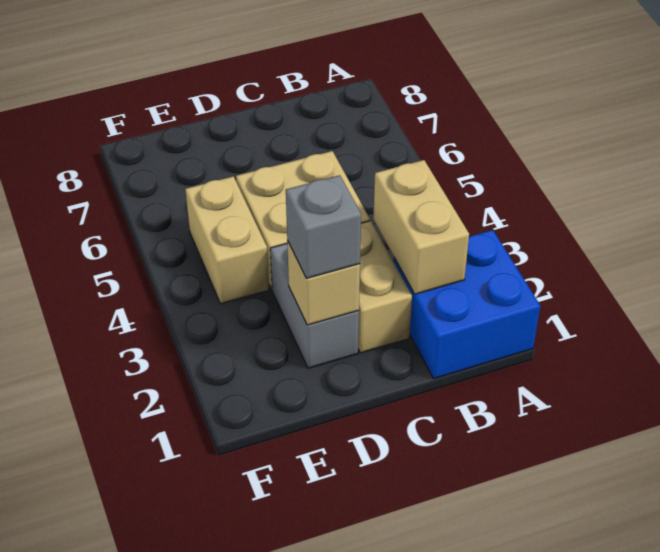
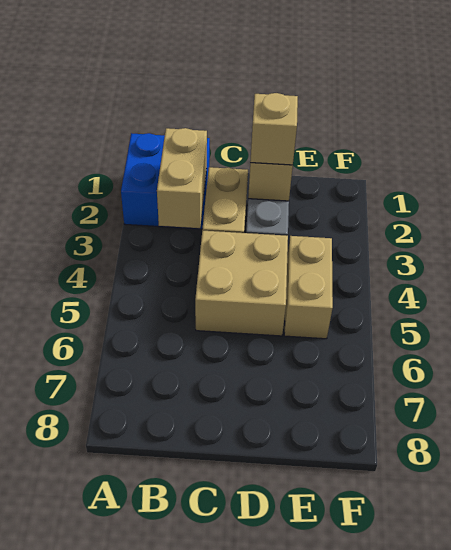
grey brick D2 level 3 -> tan brick D2 level 3

